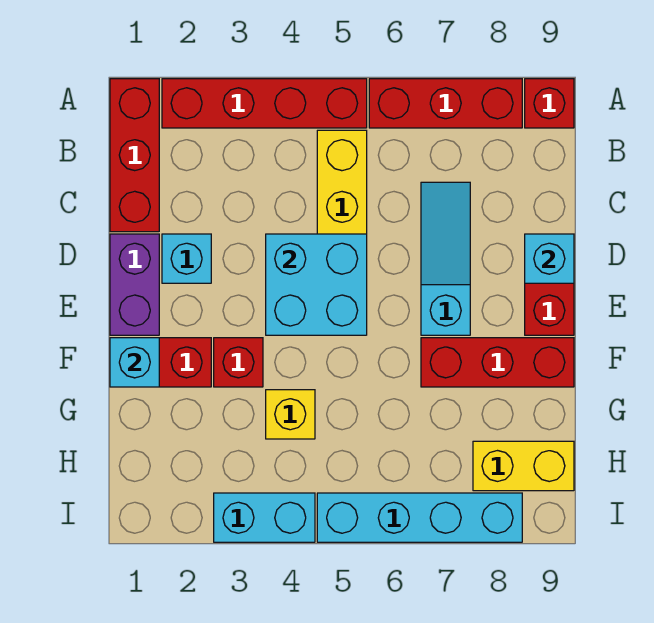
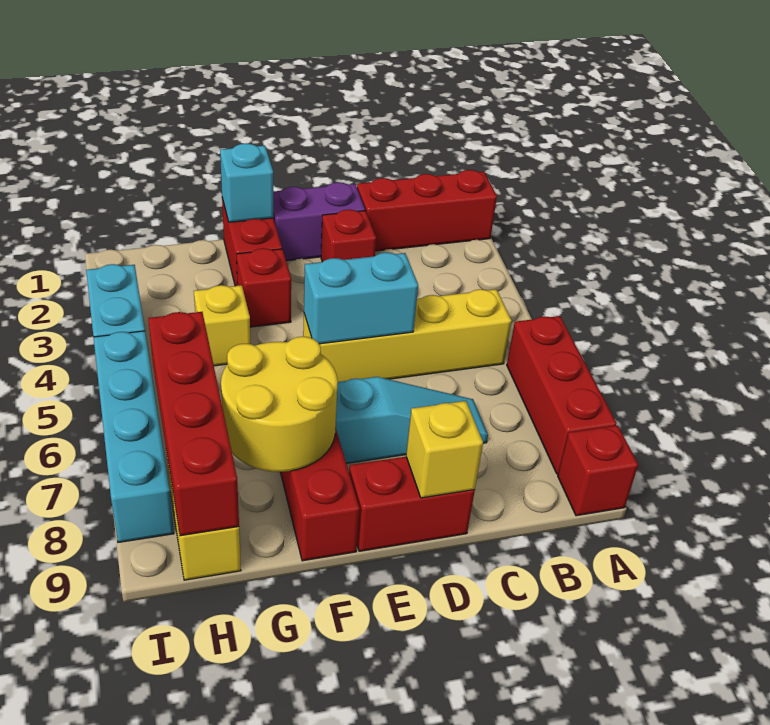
red brick A2:A5 level 1 -> red brick H6:H9 level 2
cyan brick D2 level 1 -> red brick D2 level 1
cyan brick D4:E5 level 2 -> cyan brick D5:E5 level 2
cyan brick D9 level 2 -> yellow brick D9 level 2
none -> yellow round brick F7:G8 level 2

